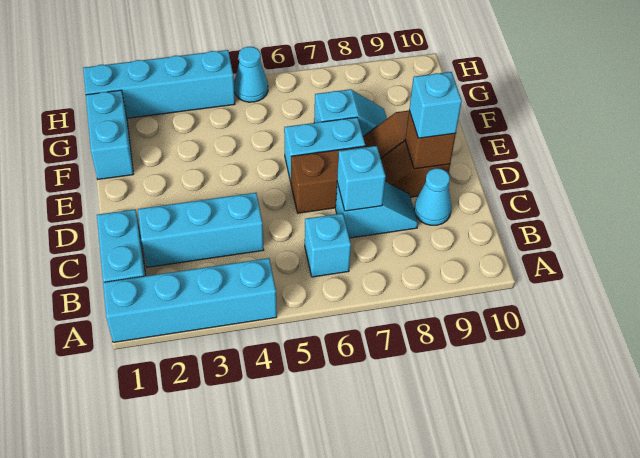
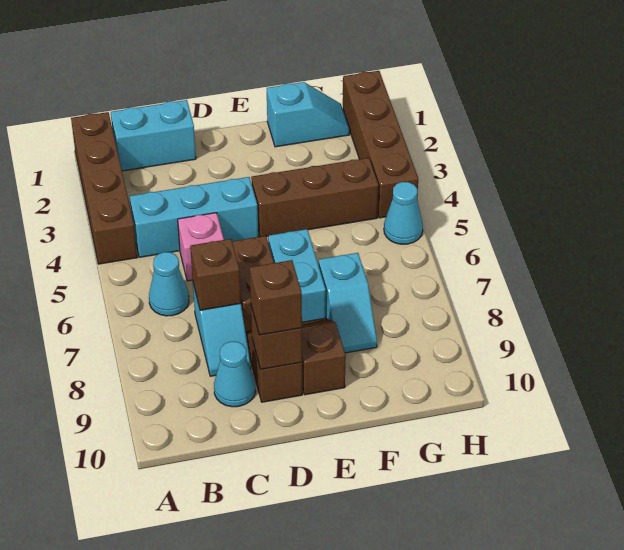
cyan brick A1:A4 level 1 -> brown brick A1:A4 level 1
cyan brick B6 level 1 -> cyan cone B6 level 1
cyan brick C2:C4 level 1 -> cyan brick B4:D4 level 1
none -> pink brick C5 level 1
cyan brick C7 level 2 -> brown brick C7 level 2
cyan brick D9 level 3 -> brown brick D9 level 3
none -> brown brick E4:G4 level 1
cyan brick F1:G1 level 1 -> cyan slope F1:G1 level 1 top F
cyan brick H1:H4 level 1 -> brown brick H1:H4 level 1

